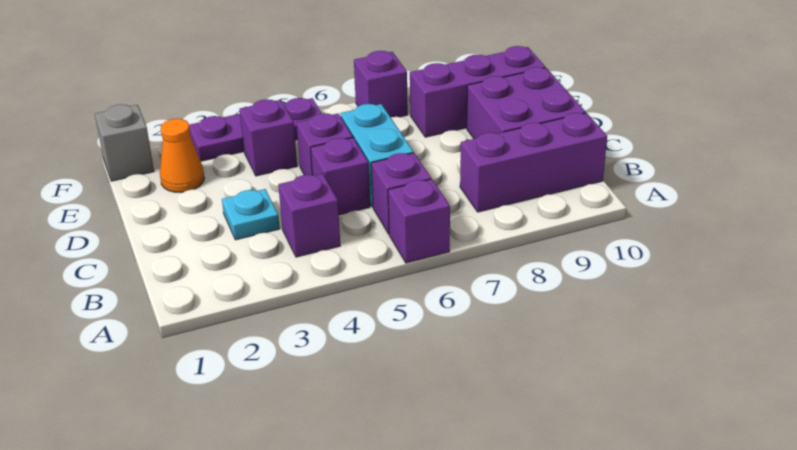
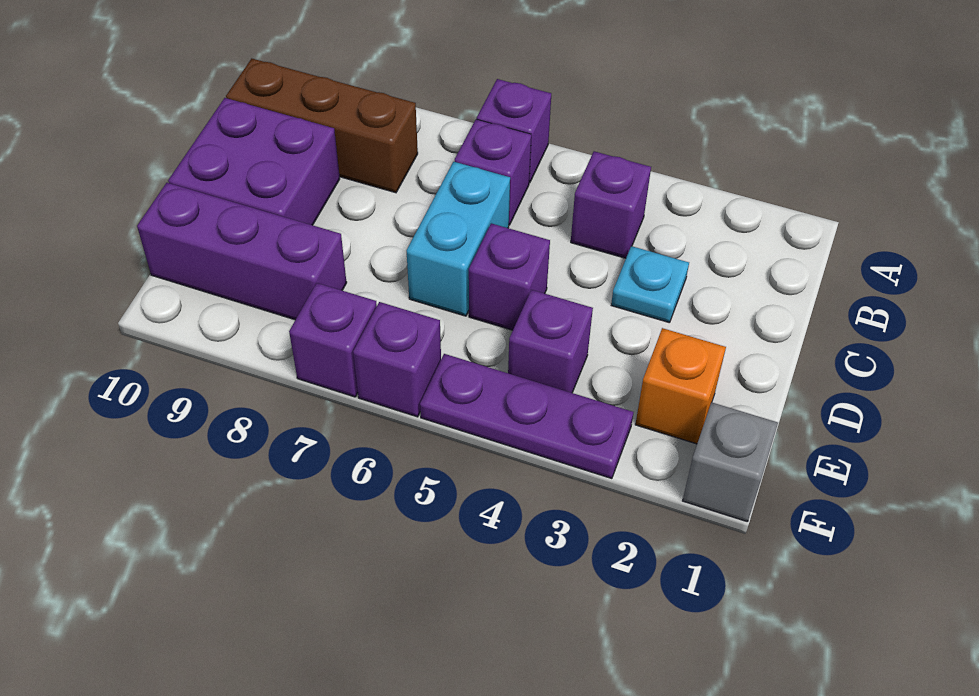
purple brick B8:B10 level 1 -> brown brick B8:B10 level 1
purple brick C5 level 1 -> purple brick F6 level 1
orange cone E2 level 1 -> orange brick E2 level 1

